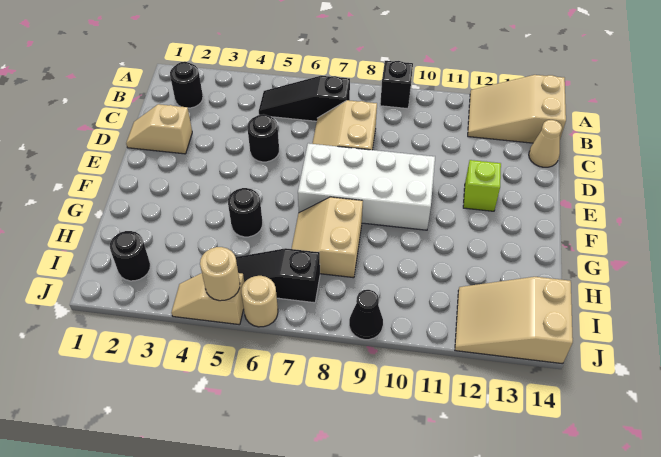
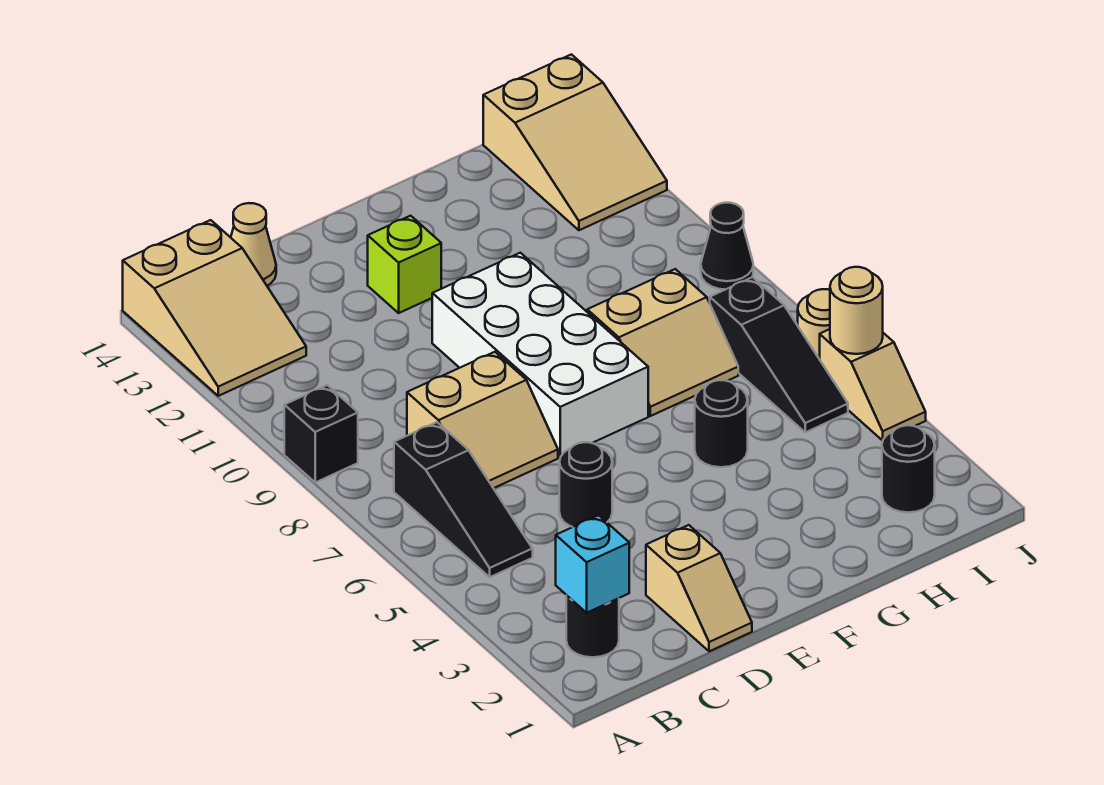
none -> cyan brick B2 level 2

